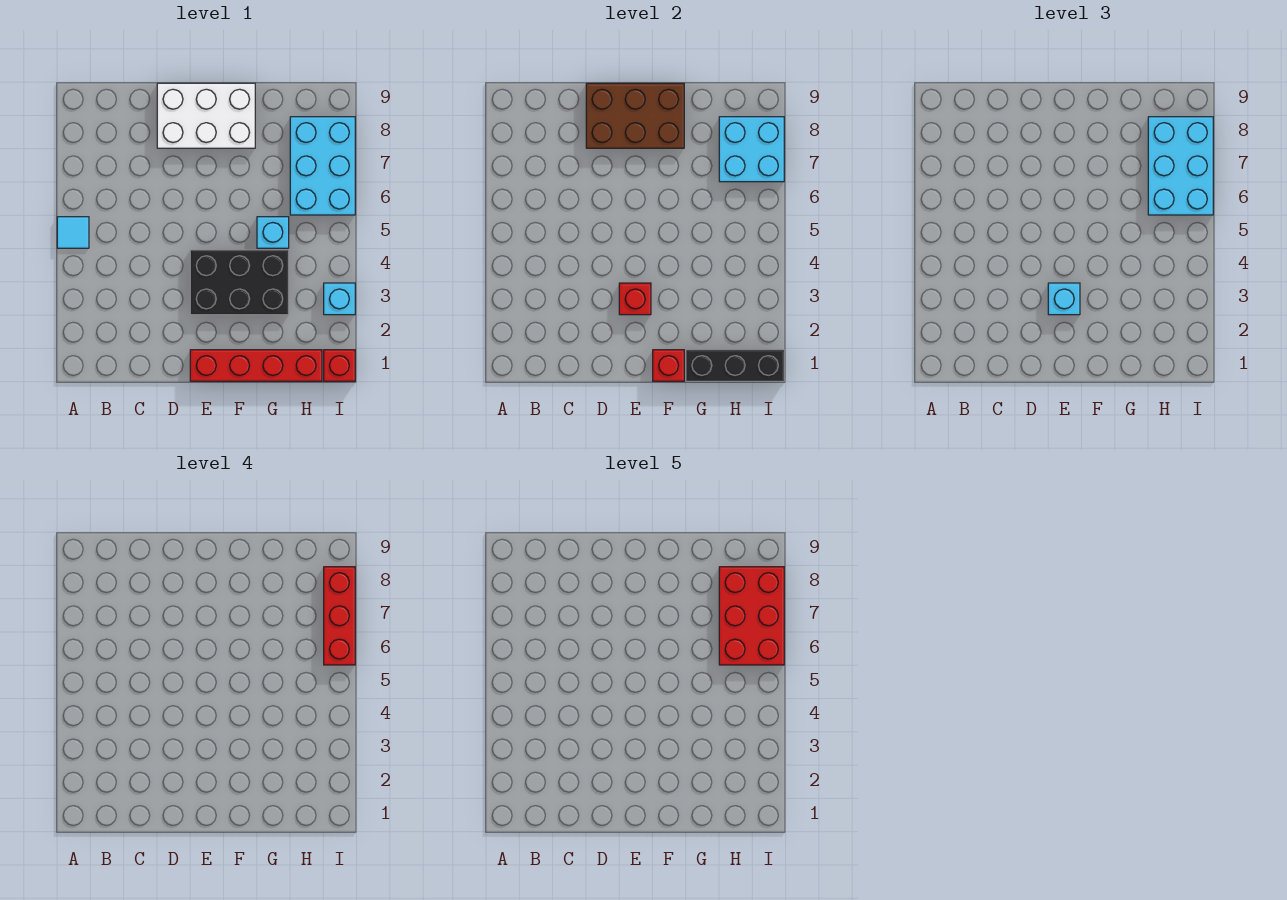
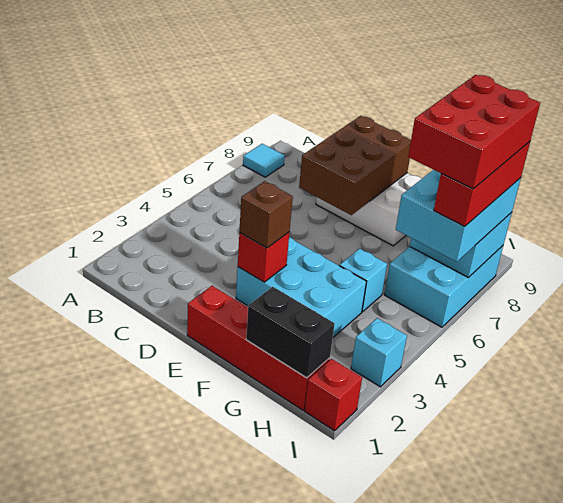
cyan tile A5 level 1 -> cyan tile A8 level 1
brown brick D8:F9 level 2 -> brown brick D7:E9 level 2
black brick E3:G4 level 1 -> cyan brick E3:G4 level 1
cyan brick E3 level 3 -> brown brick E3 level 3
red brick F1 level 2 -> none
black brick G1:I1 level 2 -> black brick G1:H1 level 2

